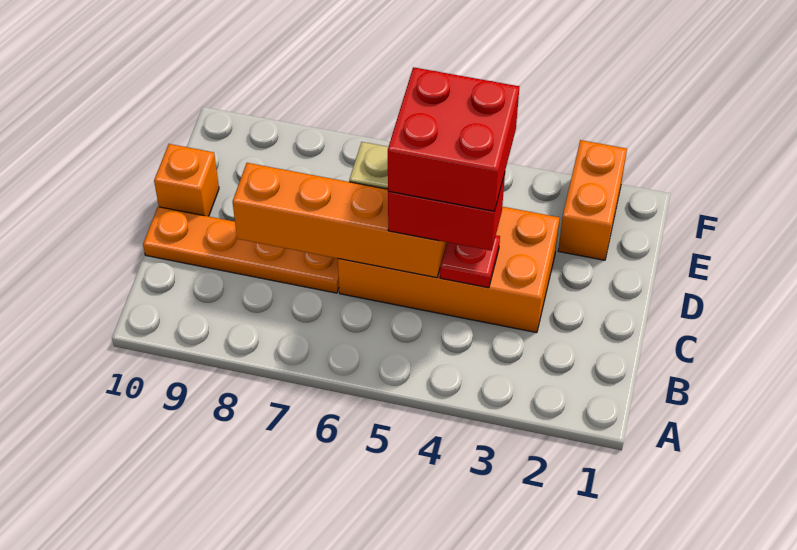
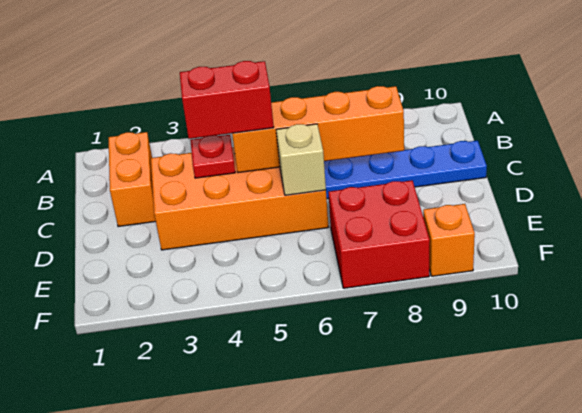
red brick C4:D5 level 4 -> red brick E7:F8 level 1
orange plate C7:C10 level 1 -> blue plate C7:C10 level 1
orange brick D10 level 1 -> orange brick F9 level 1
orange brick E2:F2 level 1 -> orange brick B2:C2 level 1

